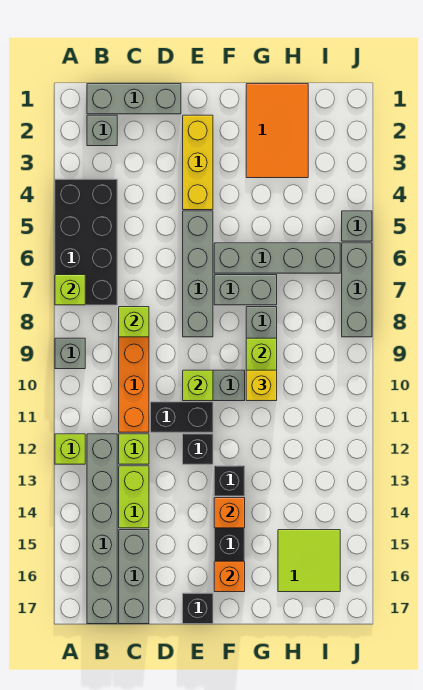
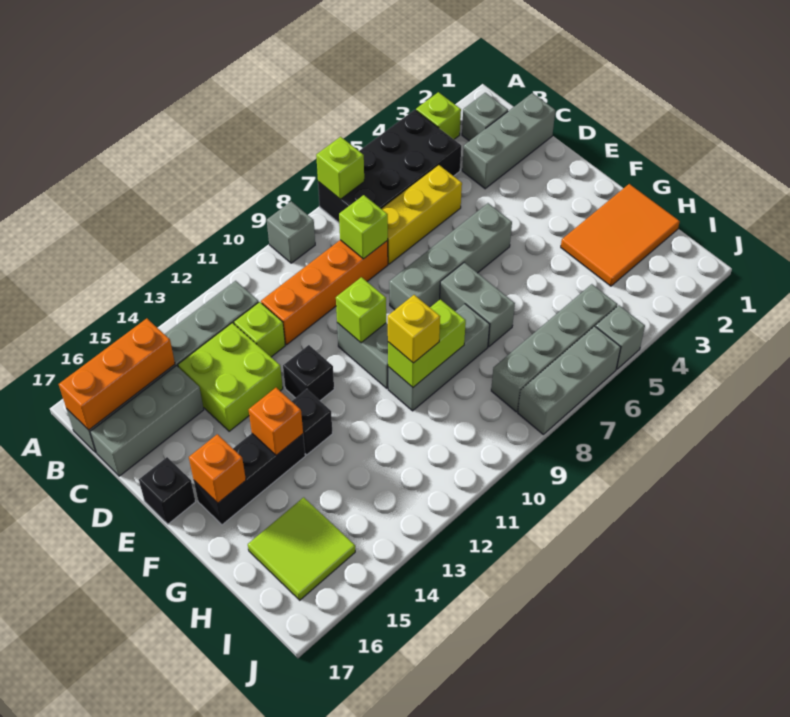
lime brick A12 level 1 -> lime brick A3 level 1
grey brick B1:D1 level 1 -> grey brick C1:C3 level 1
none -> orange brick B15:B17 level 2
lime brick C13:C14 level 1 -> lime brick C13:D14 level 1
black brick D11:E11 level 1 -> none
yellow brick E2:E4 level 1 -> yellow brick C5:C7 level 1
grey brick F6:I6 level 1 -> grey brick I5:I8 level 1

